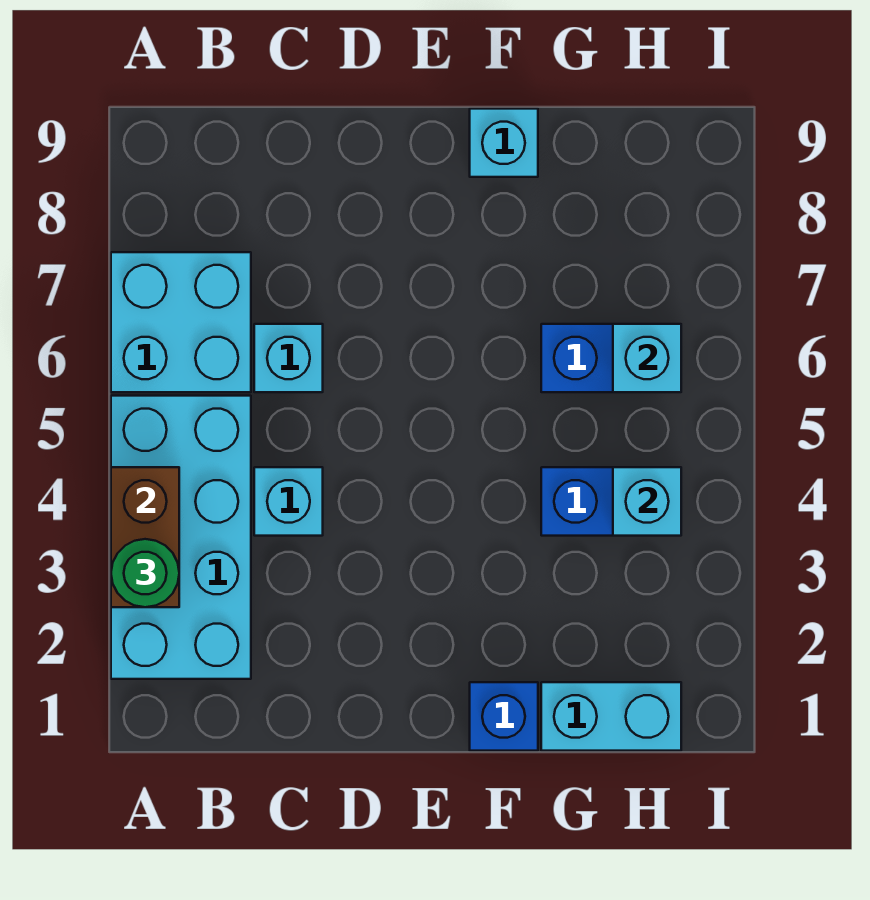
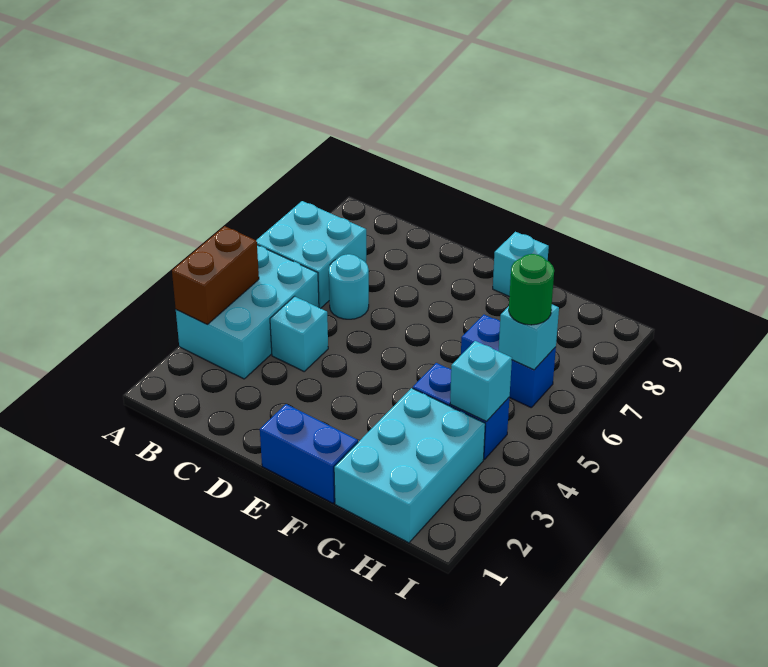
cyan brick A2:B5 level 1 -> cyan brick A3:B5 level 1
green round brick A3 level 3 -> green round brick H6 level 3
cyan brick C6 level 1 -> cyan round brick C6 level 1
blue brick F1 level 1 -> blue brick E1:F1 level 1
cyan brick G1:H1 level 1 -> cyan brick G1:H3 level 1

